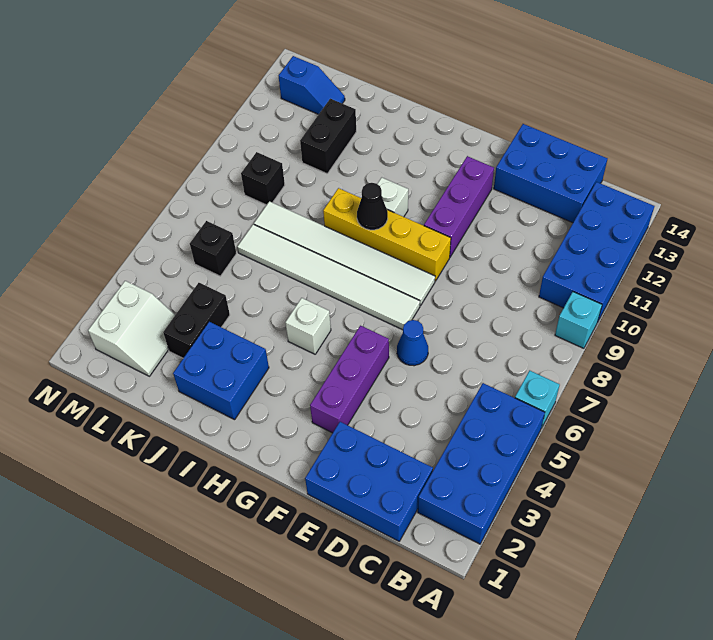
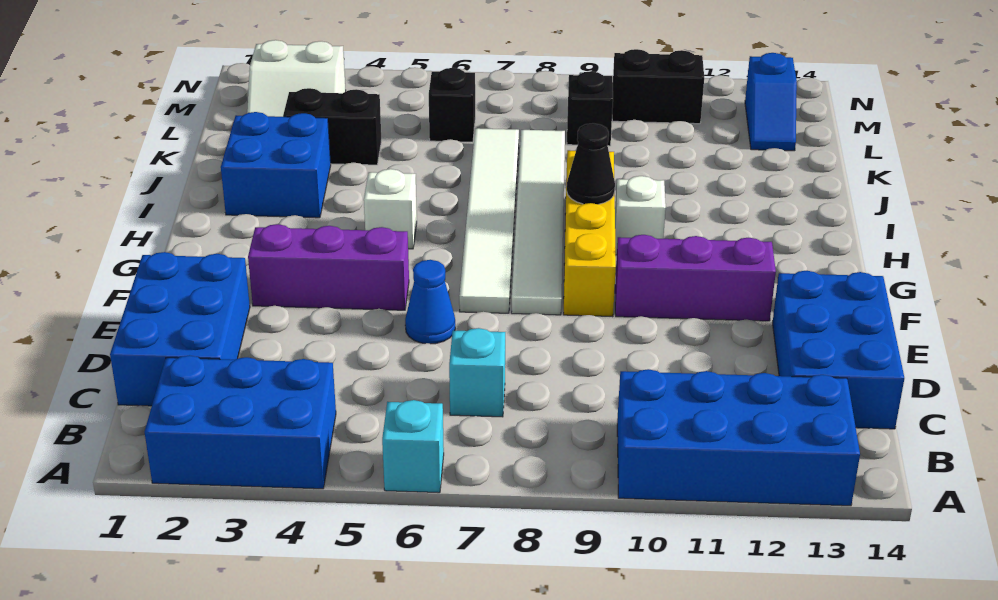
blue brick A2:B5 level 1 -> blue brick A2:B4 level 1
cyan brick A9 level 1 -> cyan brick C7 level 1
black brick K11:K12 level 1 -> black brick M10:M11 level 1

